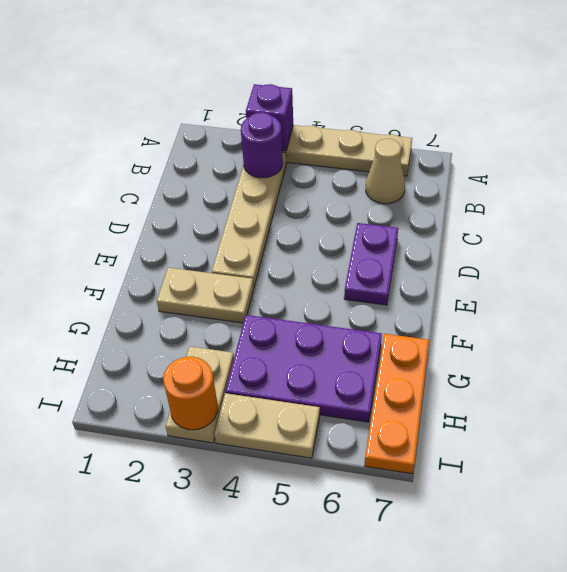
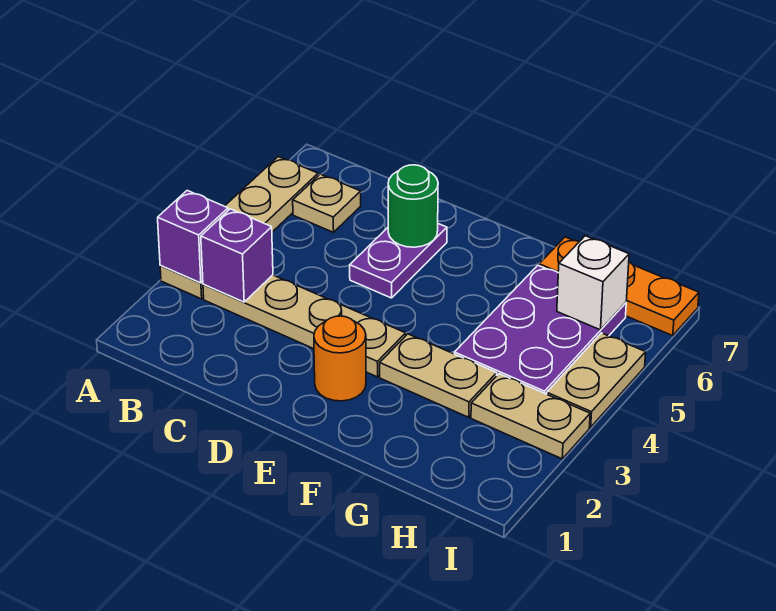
purple round brick B3 level 2 -> purple brick B3 level 2
tan cone B6 level 1 -> tan plate B6 level 1
purple plate D6:E6 level 1 -> purple plate D5:D6 level 1
none -> green round brick D6 level 2
tan plate F2:F3 level 1 -> tan plate F3:G3 level 1
none -> white brick H6 level 2
orange round brick I3 level 2 -> orange round brick E2 level 1

